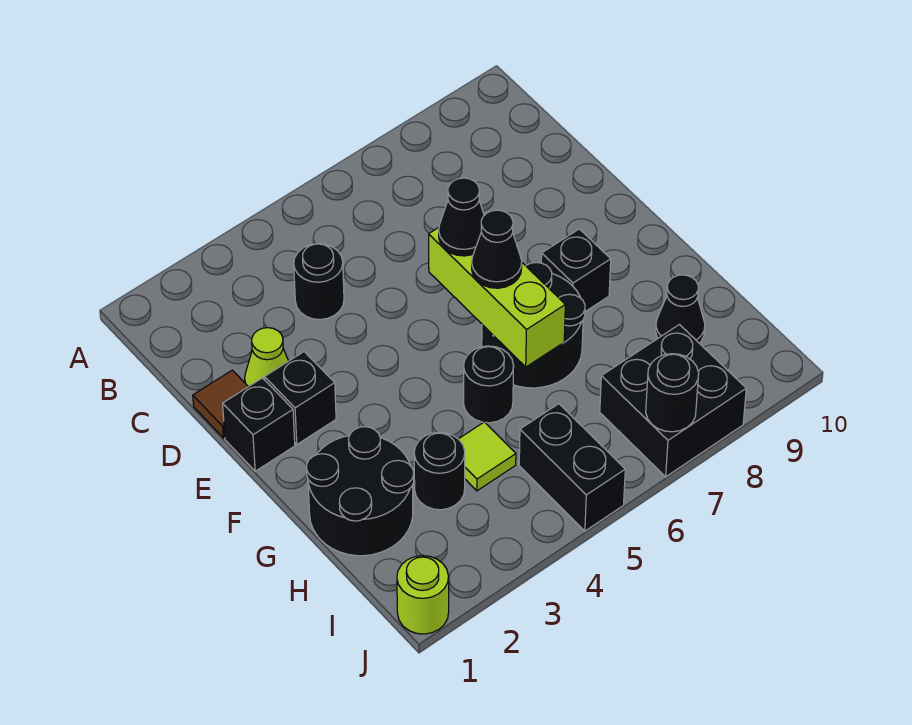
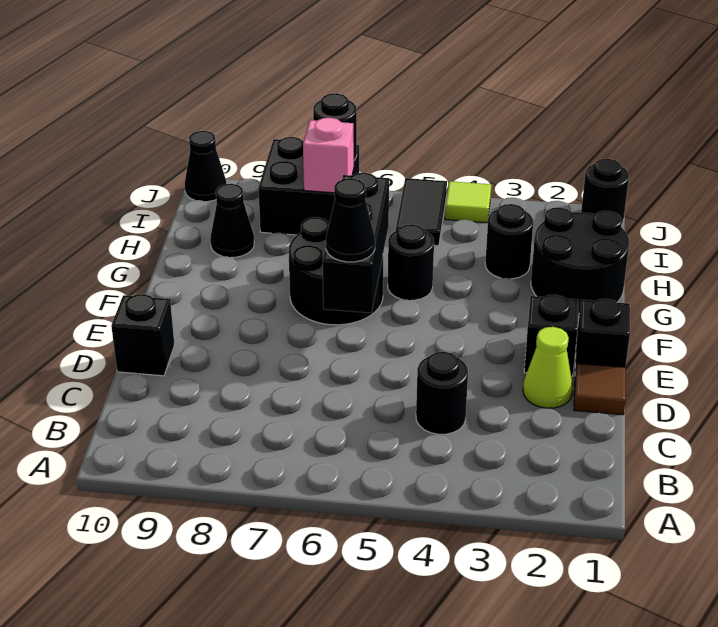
lime brick E6:G6 level 2 -> black brick E6:G6 level 2
black cone F6 level 3 -> black cone J10 level 1
black brick F8 level 1 -> black brick D10 level 1
lime tile H4 level 1 -> lime tile J4 level 1
black brick I5:J5 level 1 -> black tile I5:J5 level 1
none -> pink brick I7 level 2
lime round brick J1 level 1 -> black round brick J1 level 1

